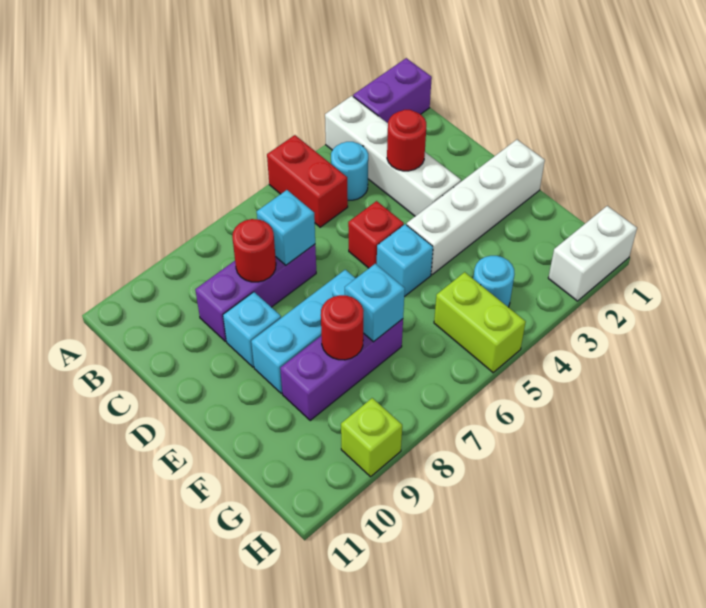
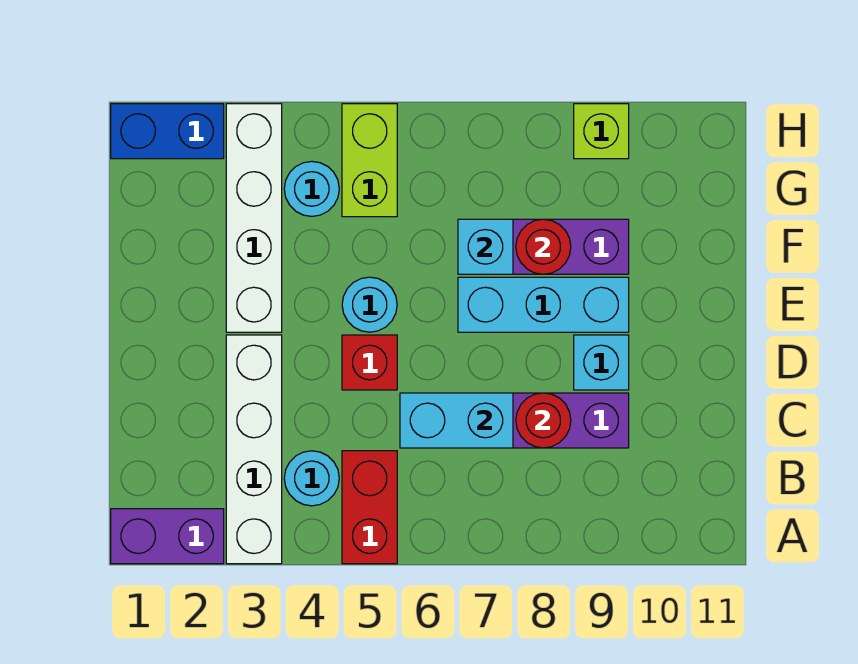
red round brick C3 level 2 -> none
cyan brick C7 level 2 -> cyan brick C6:C7 level 2
white brick E1:E4 level 1 -> white brick E3:H3 level 1
cyan brick E5 level 1 -> cyan round brick E5 level 1
white brick H1:H2 level 1 -> blue brick H1:H2 level 1

